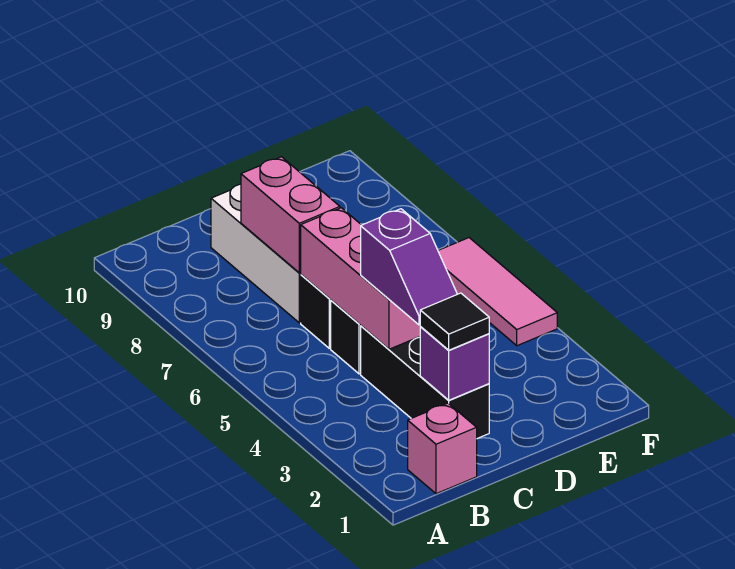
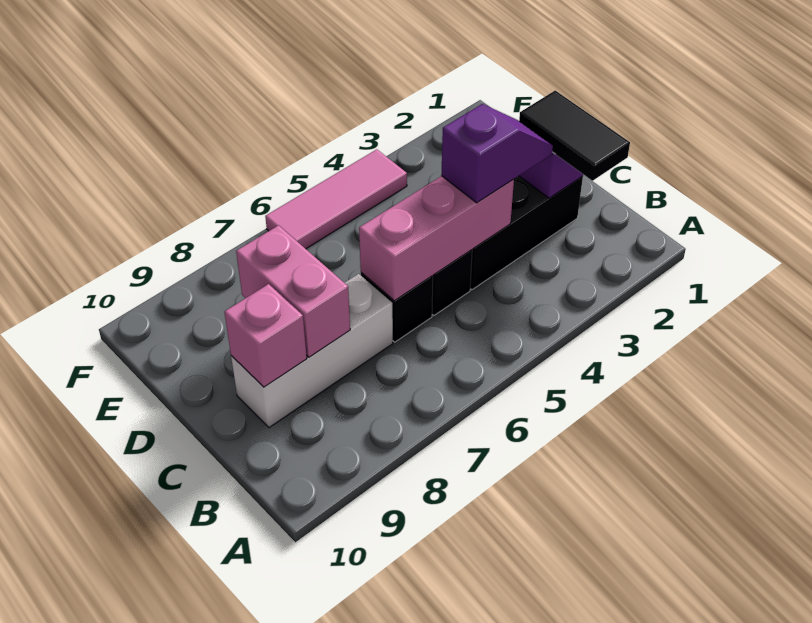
pink brick B1 level 1 -> pink brick C9 level 2
black tile C2 level 3 -> black tile B2:C2 level 3
pink brick C7:C8 level 2 -> pink brick C8:D8 level 2

